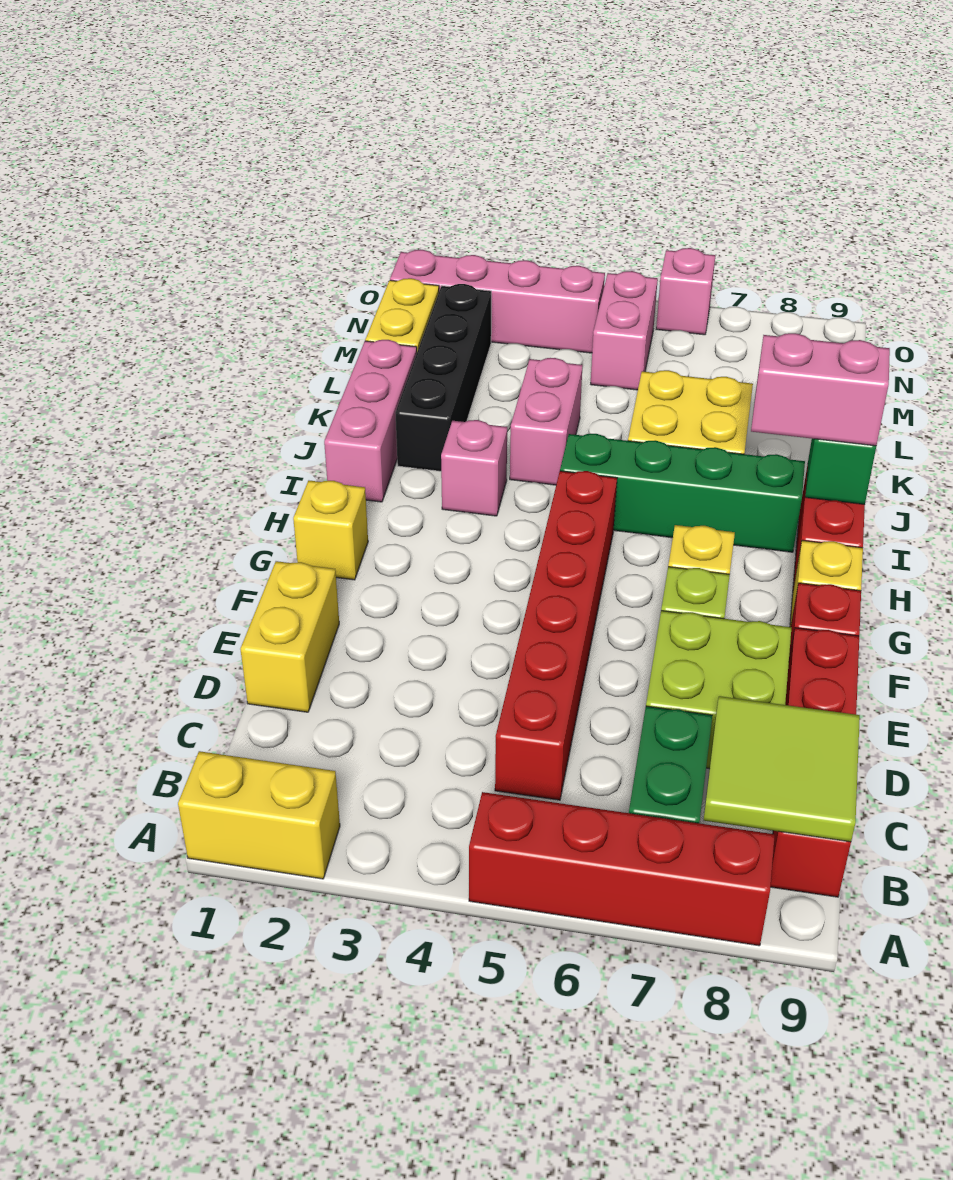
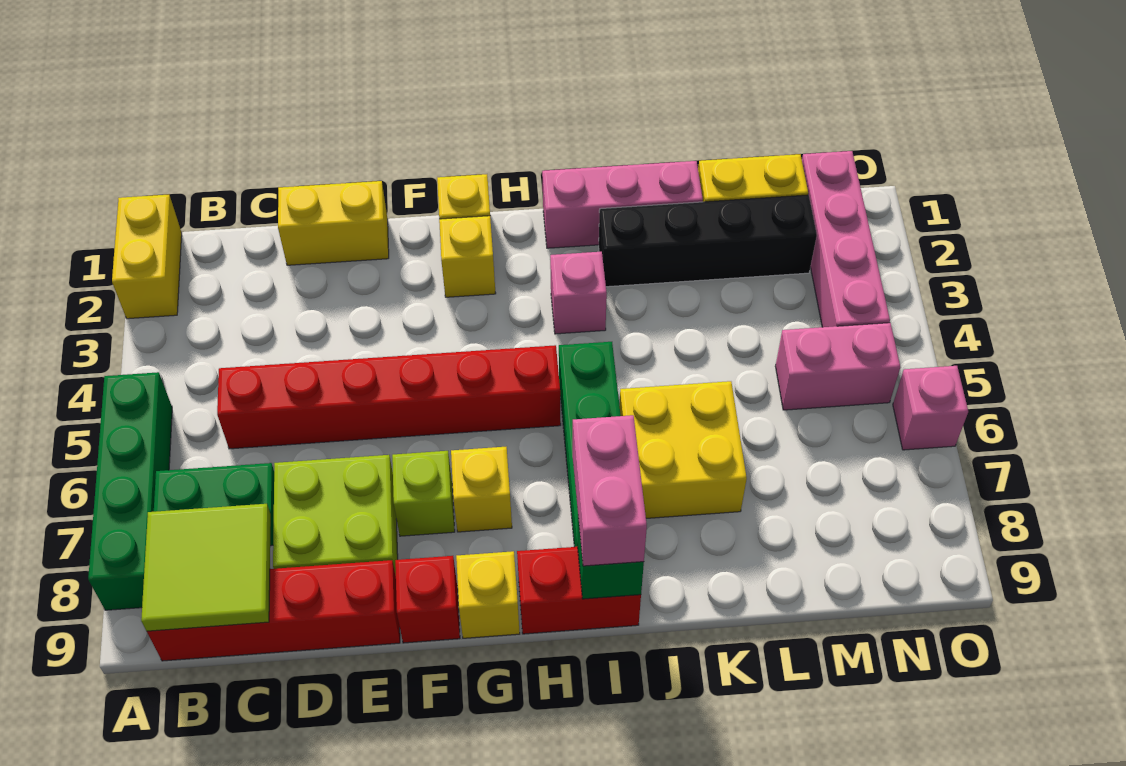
red brick A5:A8 level 1 -> green brick A5:A8 level 1
none -> yellow brick G2 level 1
pink brick J4:K4 level 1 -> none

